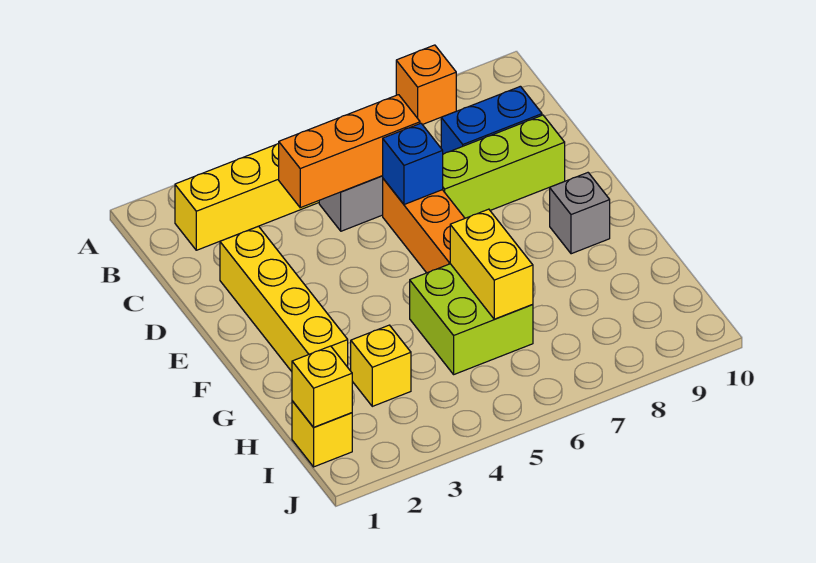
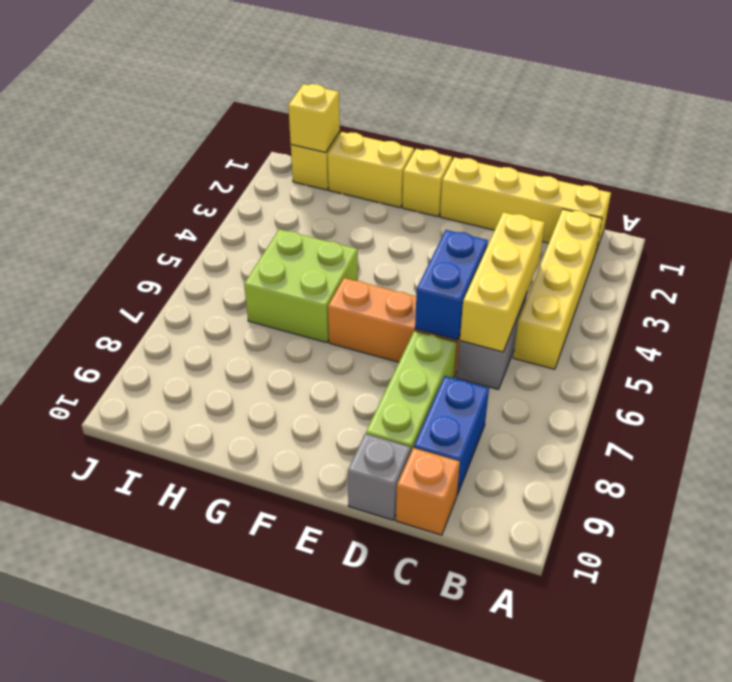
orange brick A8 level 1 -> orange brick C10 level 1
orange brick C4:C6 level 2 -> yellow brick C4:C6 level 2
yellow brick D2:G2 level 1 -> yellow brick B1:E1 level 1
blue brick D6 level 2 -> blue brick D5:D6 level 2
grey brick F9 level 1 -> grey brick D10 level 1
yellow brick G6:H6 level 2 -> yellow brick G1:H1 level 1
yellow brick H3 level 1 -> yellow brick F1 level 1

